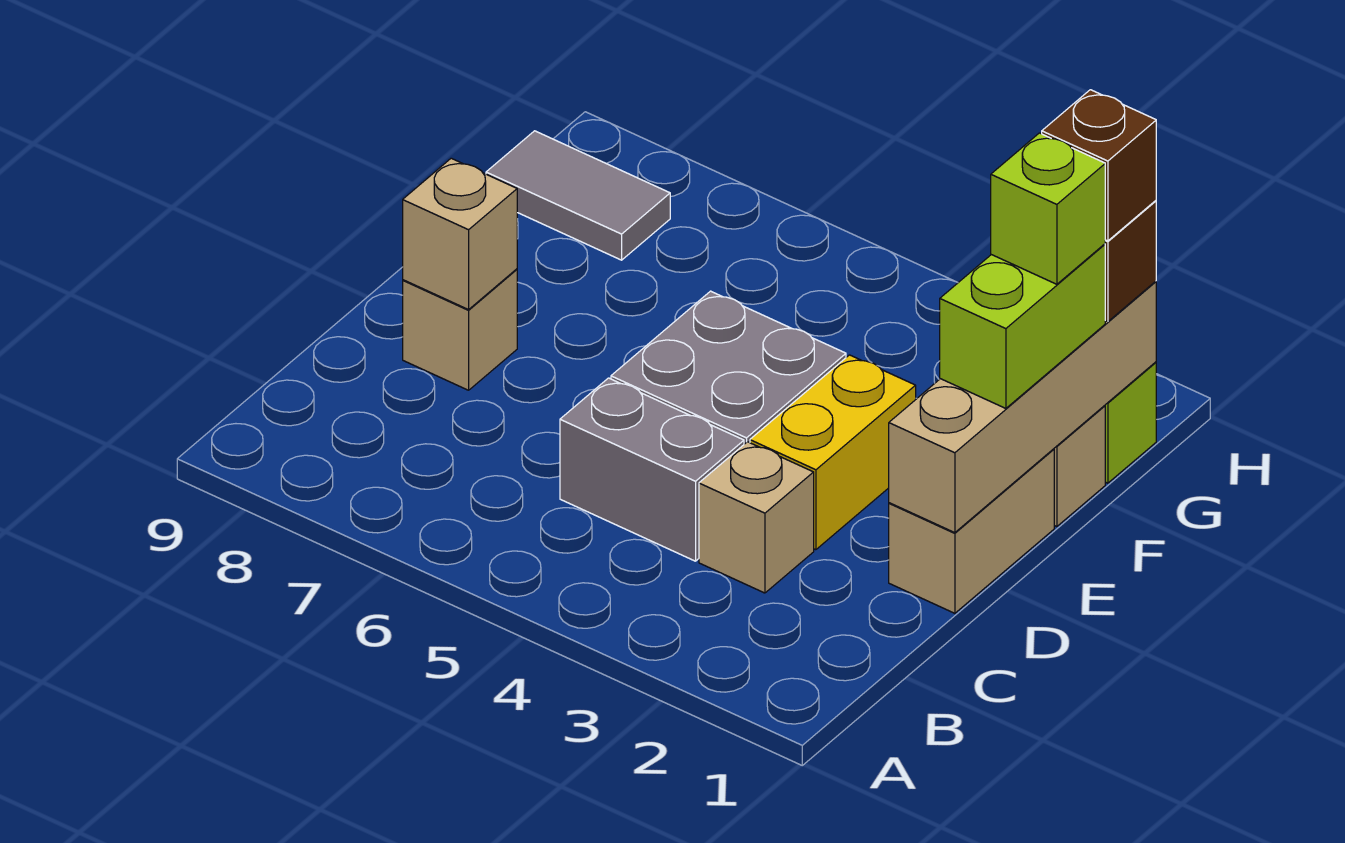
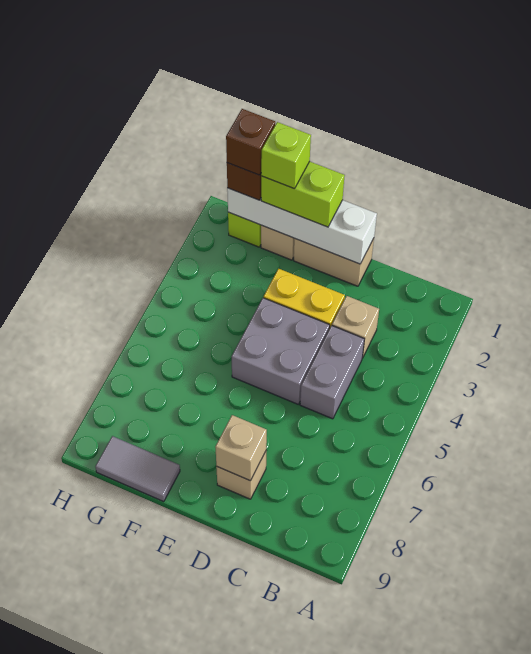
tan brick D1:G1 level 2 -> white brick D1:G1 level 2
grey tile G8:G9 level 1 -> grey tile F9:G9 level 1

